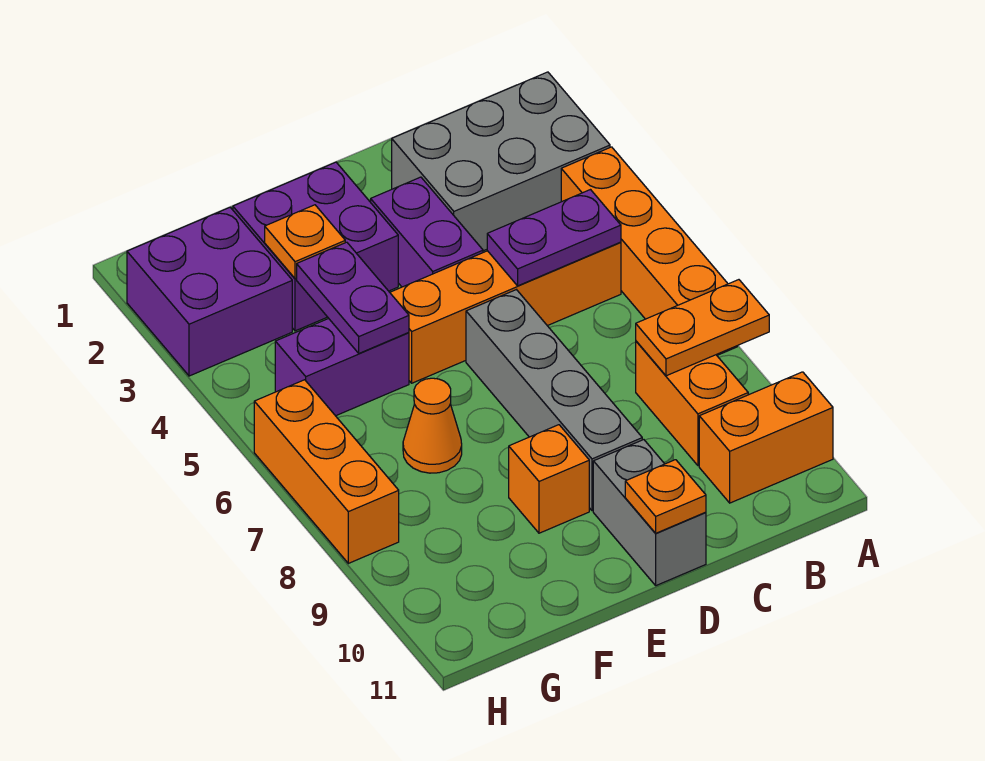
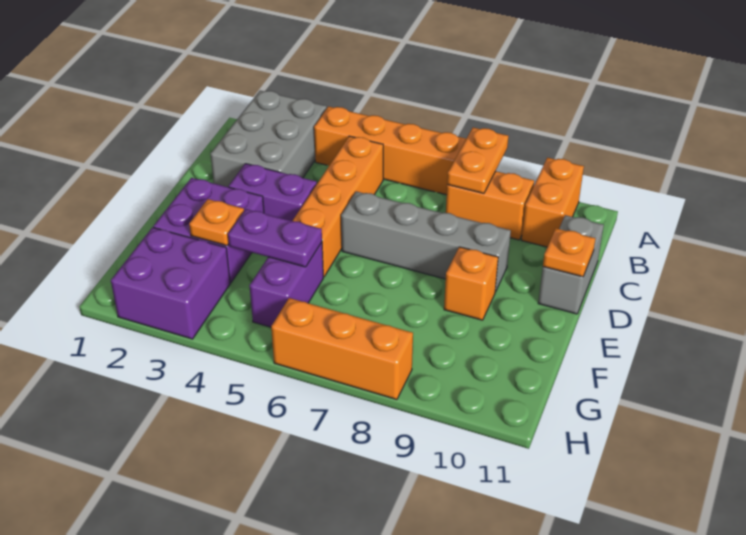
purple plate B5:C5 level 2 -> none
grey brick D10:D11 level 1 -> grey brick C11:D11 level 1
orange cone F7 level 1 -> none

